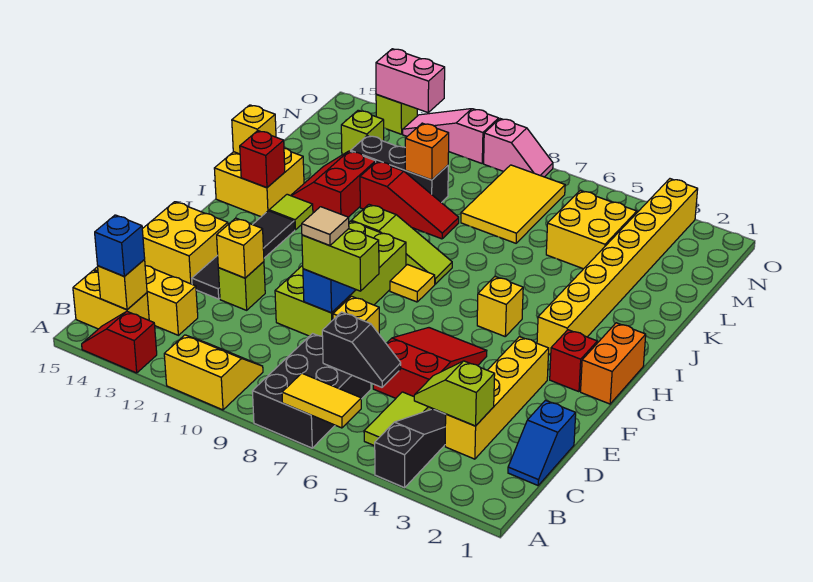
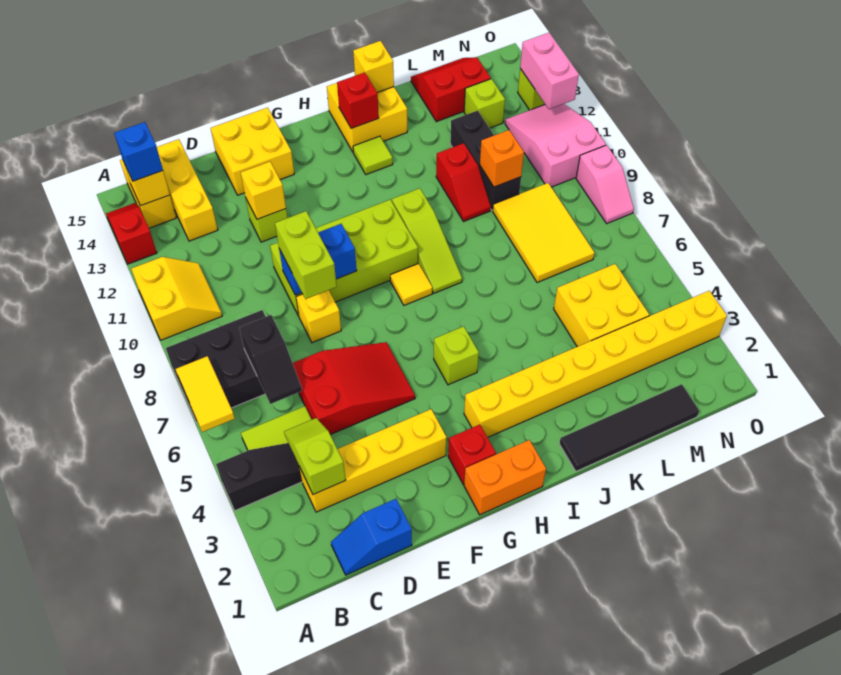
tan tile E9 level 4 -> none
black tile E13:H13 level 1 -> black tile J1:M1 level 1
yellow brick H5 level 1 -> lime brick H5 level 1
red slope J12:K13 level 1 top 12 -> red slope L14:M15 level 1 top 14
red slope K9:K11 level 1 top 11 -> red slope K10:K11 level 1 top 11
yellow tile L7:N8 level 1 -> yellow tile L7:M9 level 1
pink slope O10:O12 level 1 top 10 -> pink slope N10:O12 level 1 top 10

